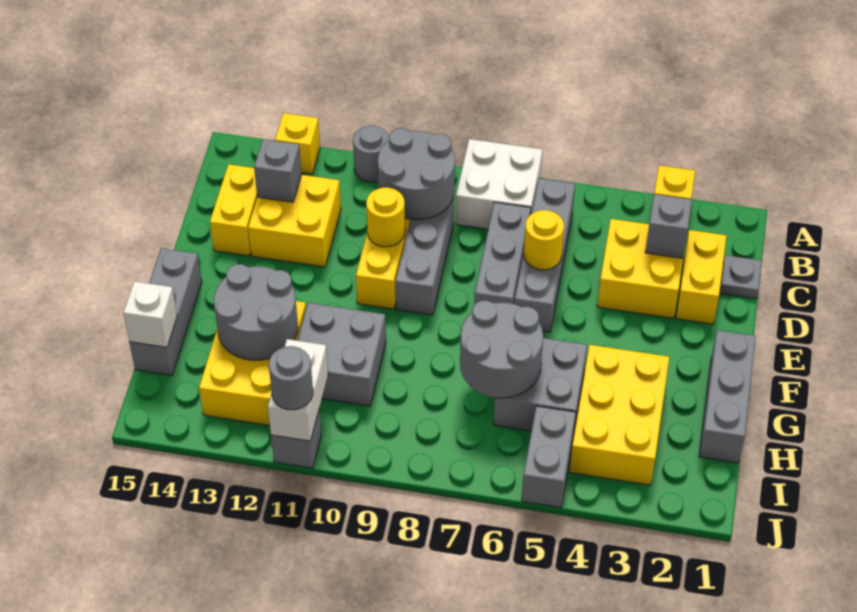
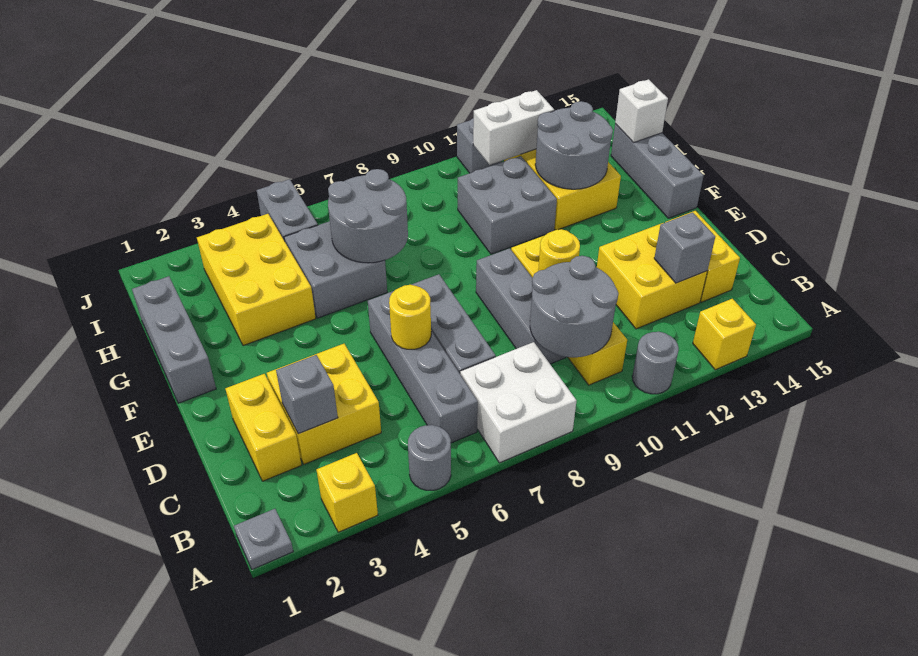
grey plate C1 level 1 -> grey plate A1 level 1
white brick I11:J11 level 2 -> white brick I11:I12 level 2
grey round brick J11 level 3 -> grey round brick A5 level 1

